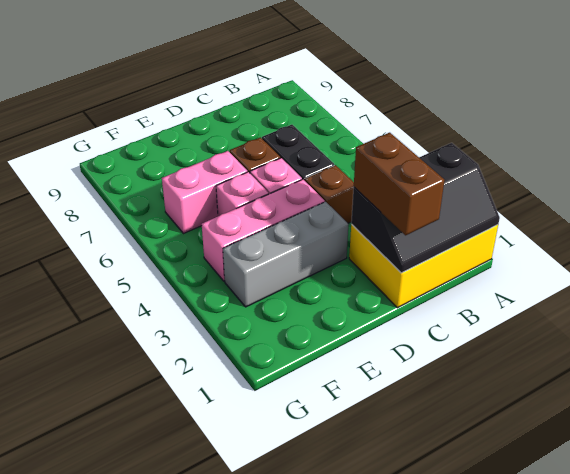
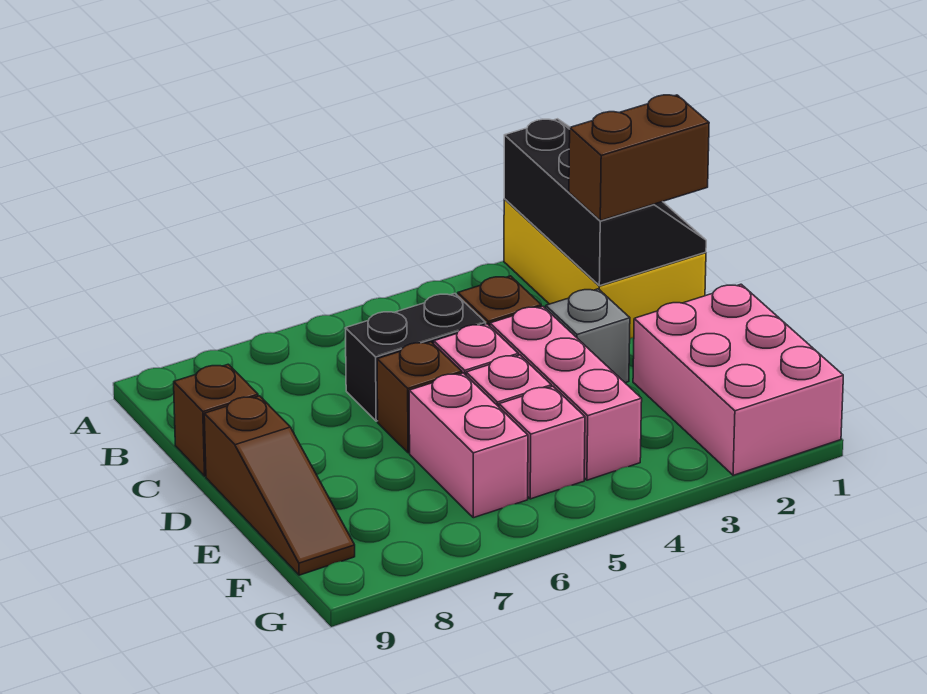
none -> brown brick C9 level 1
grey brick D3:F3 level 1 -> grey brick D3 level 1
none -> brown slope D9:F9 level 1 top D
none -> pink brick E1:G2 level 1
none -> pink brick F5 level 1

